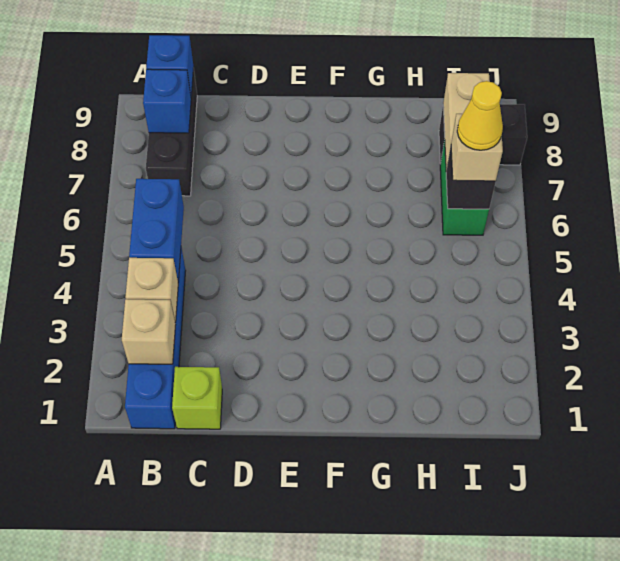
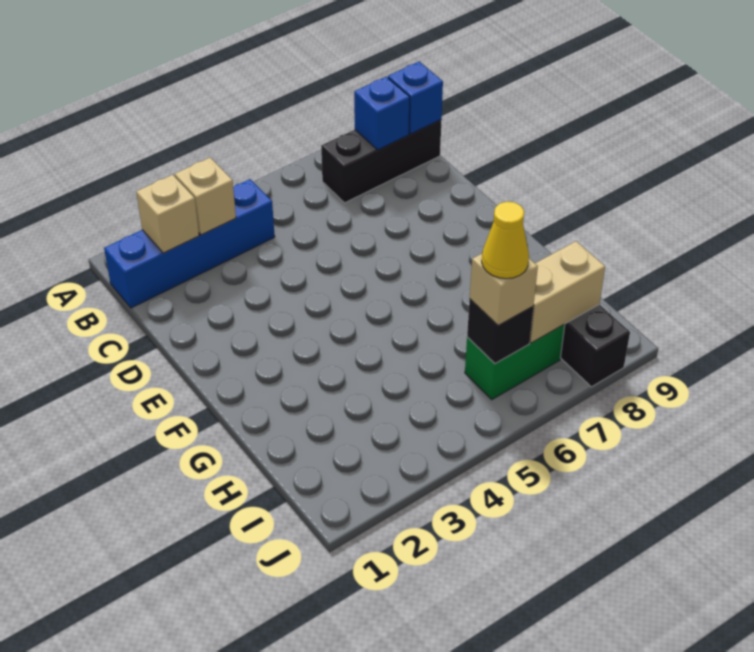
blue brick B4:B5 level 2 -> none
lime brick C1 level 1 -> none

